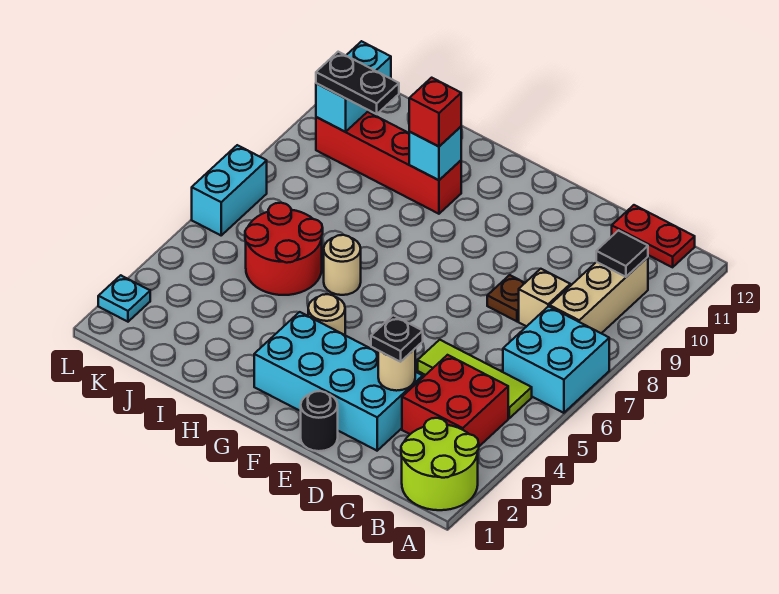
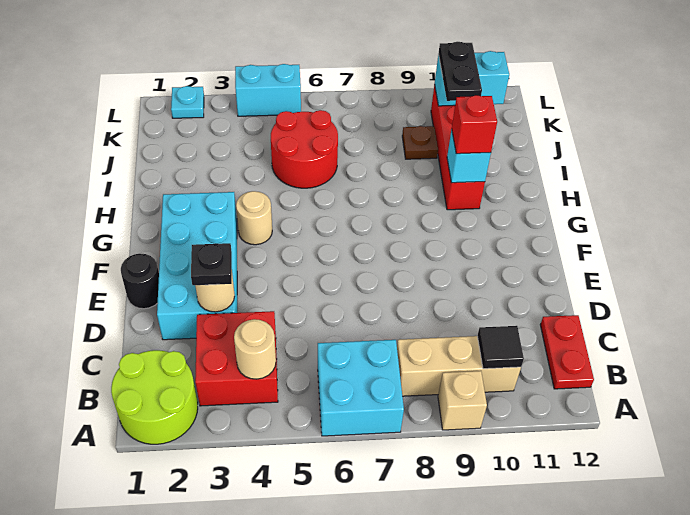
lime tile B5:D5 level 1 -> none
tan brick C8 level 1 -> tan brick A9 level 1
brown plate D8 level 1 -> brown plate J9 level 1
tan round brick H6 level 1 -> tan round brick B4 level 2
cyan brick L6:L7 level 1 -> cyan brick L4:L5 level 1

